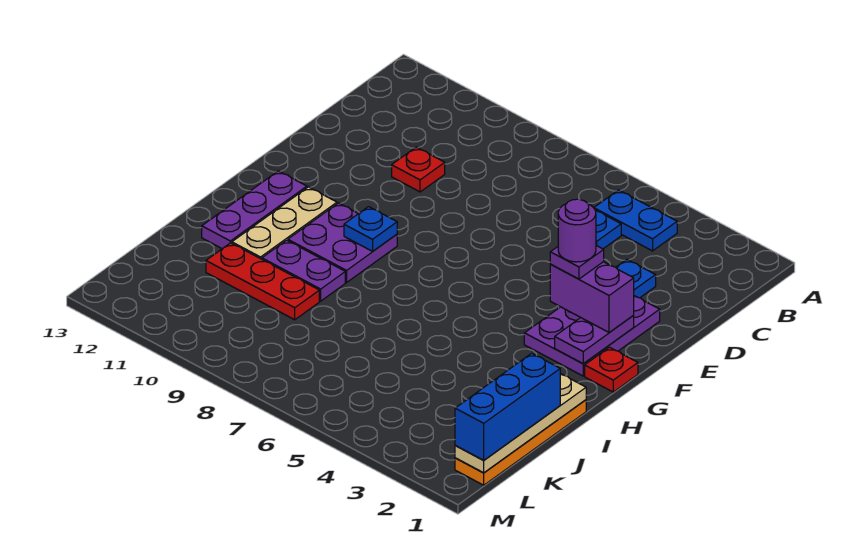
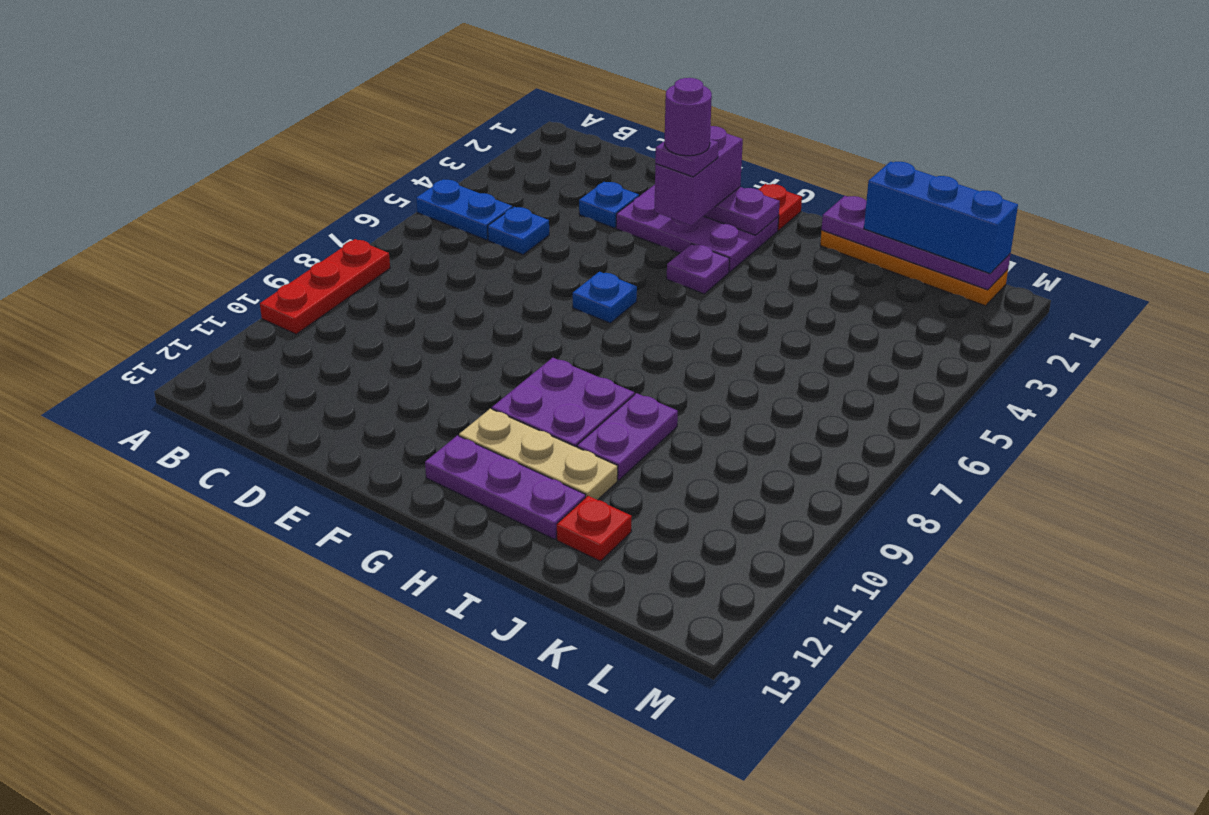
blue plate B4:B5 level 1 -> blue plate A5:B5 level 1
red plate D10 level 1 -> red plate J12 level 1
none -> purple plate G4 level 1
blue plate G9 level 2 -> blue plate F6 level 1
tan plate I1:L1 level 2 -> purple plate I1:L1 level 2
red plate J9:J11 level 1 -> red plate A8:A10 level 1

